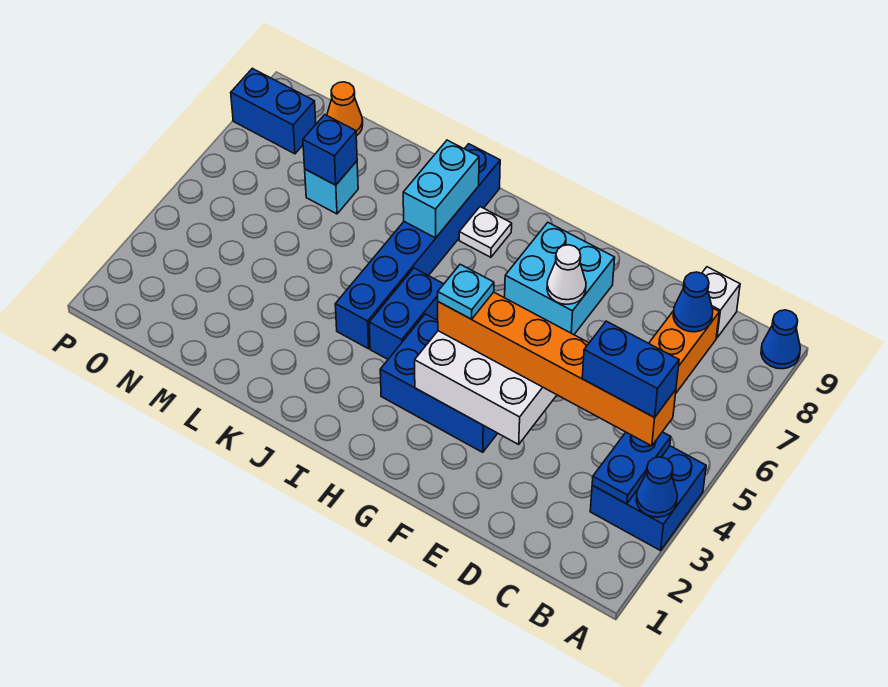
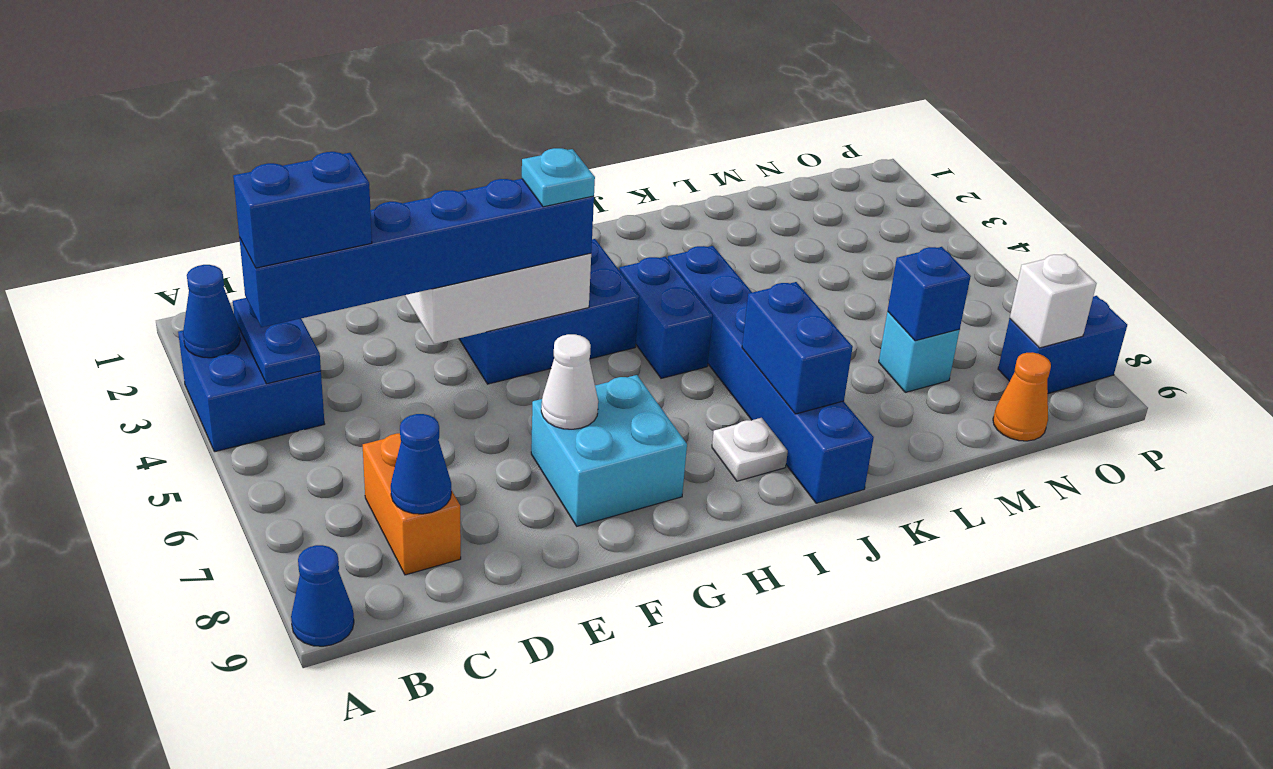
orange brick B4:G4 level 3 -> blue brick B4:G4 level 3
white brick C9 level 1 -> white brick O8 level 2
cyan brick J7:J8 level 2 -> blue brick J7:J8 level 2

